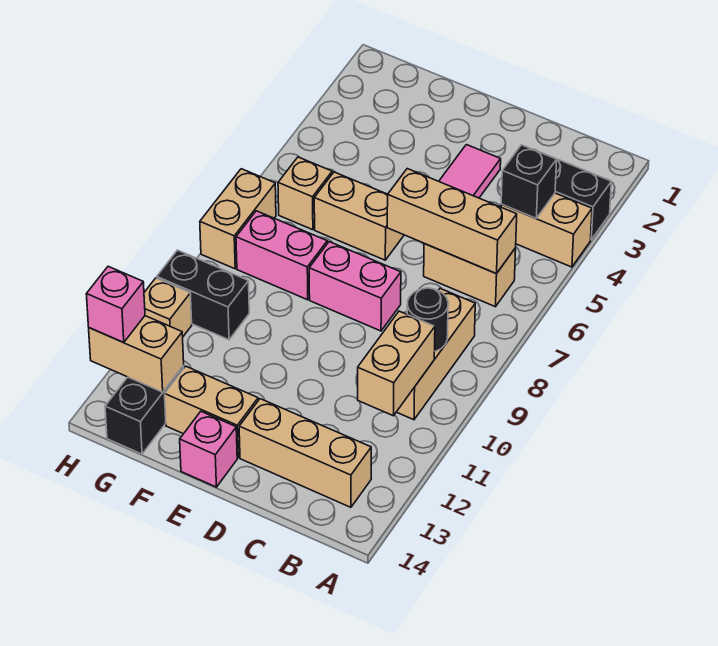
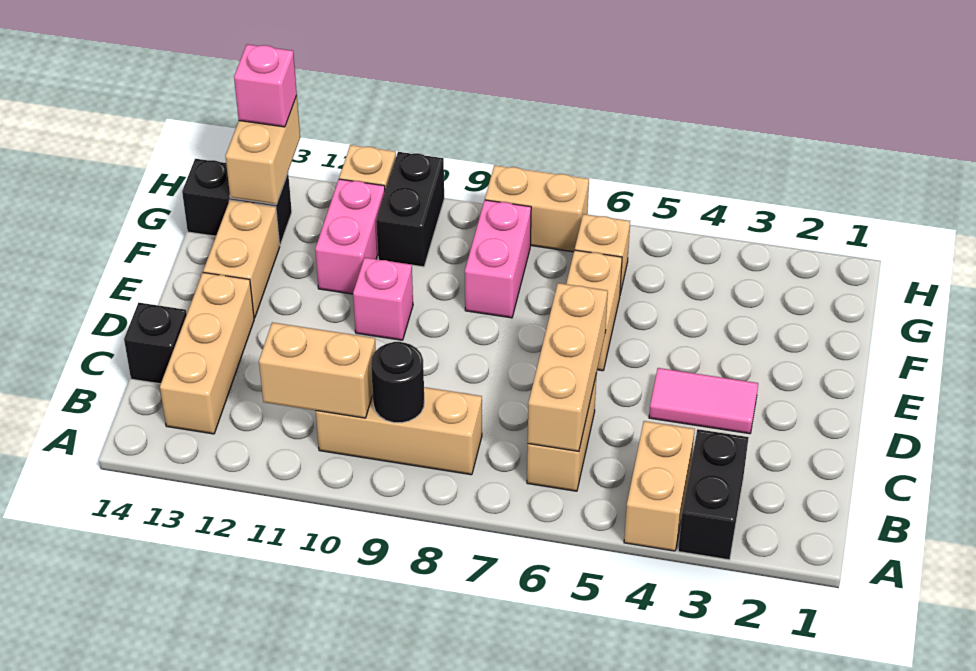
black brick B4 level 2 -> black brick C14 level 1
pink brick D8:E8 level 1 -> pink brick F11:G11 level 1
pink brick E14 level 1 -> pink brick E10 level 1

